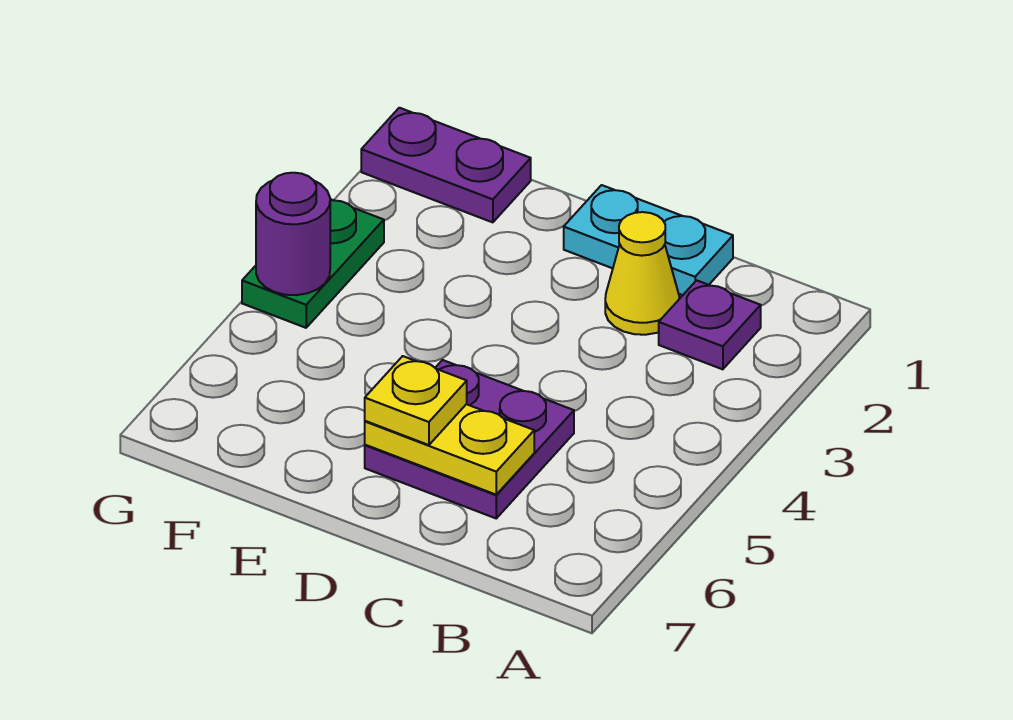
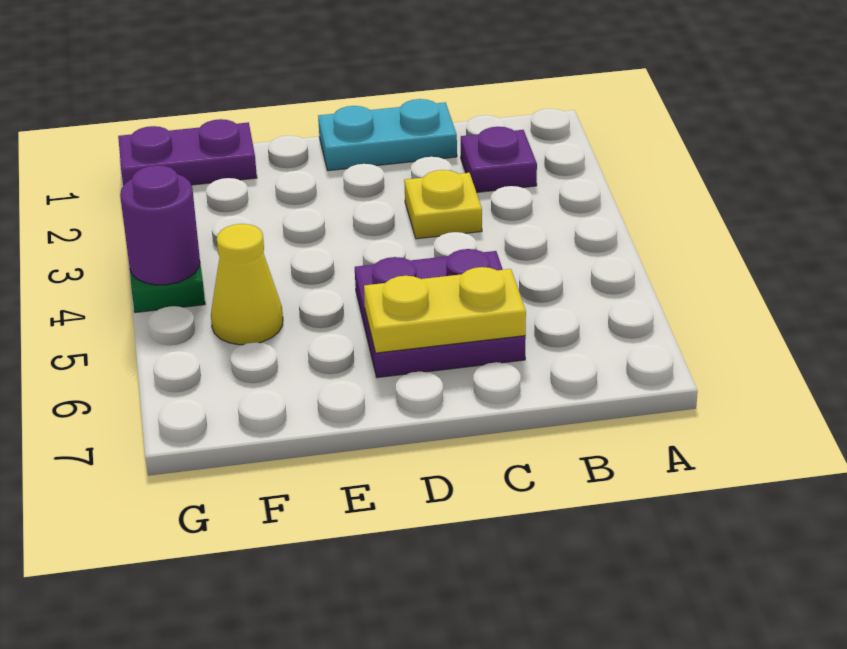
yellow cone C2 level 1 -> yellow cone F5 level 1
yellow plate D6 level 3 -> yellow plate C3 level 1

